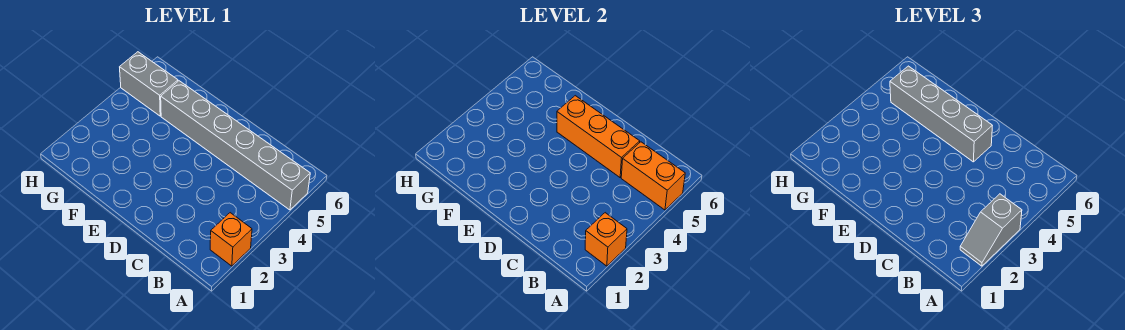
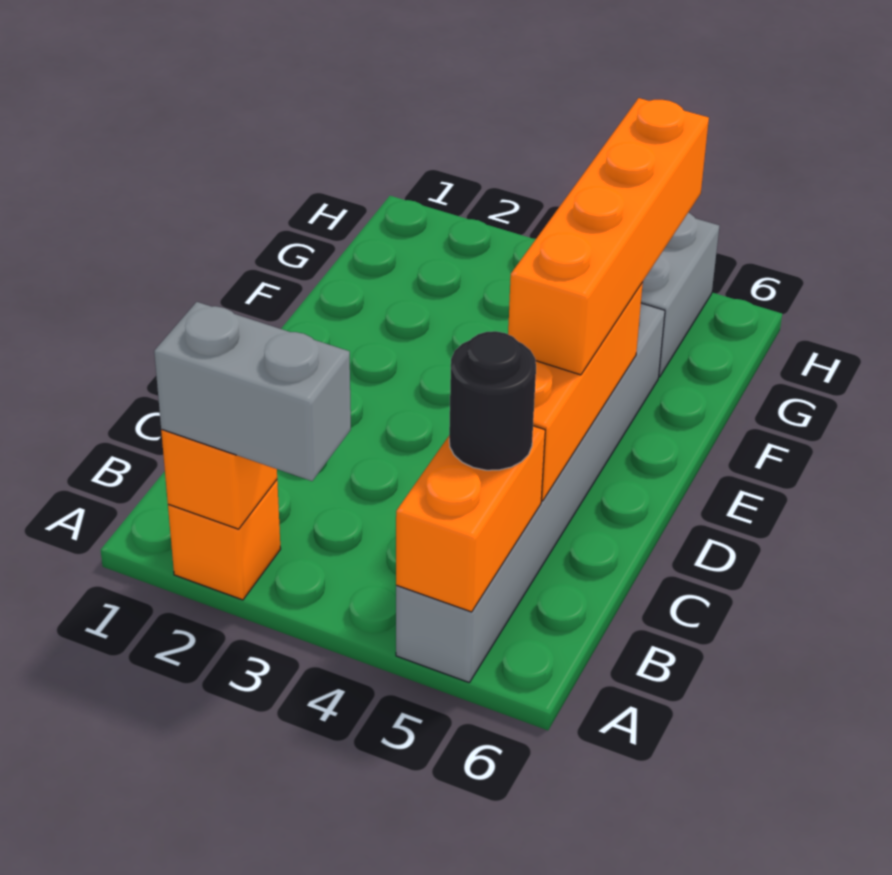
grey slope A2:A3 level 3 top 3 -> grey brick A2:A3 level 3
none -> black round brick B5 level 3
grey brick D5:G5 level 3 -> orange brick D5:G5 level 3

